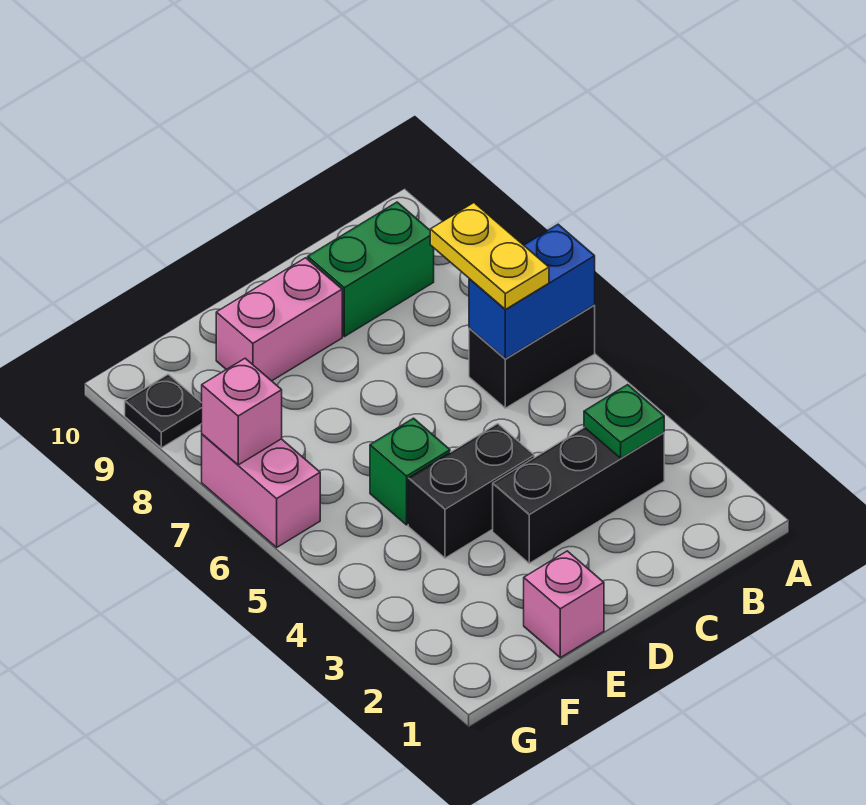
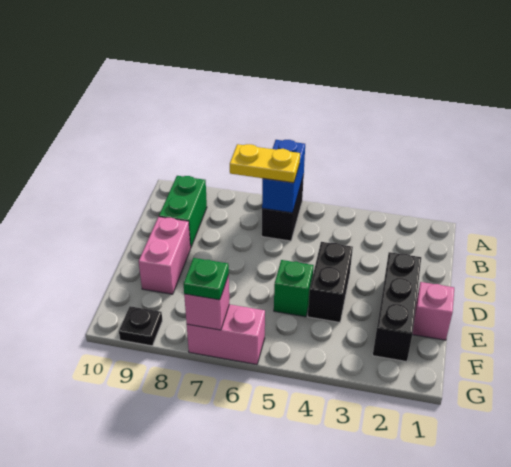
black brick B3:D3 level 1 -> black brick D2:F2 level 1
green plate B3 level 2 -> green plate G7 level 3

